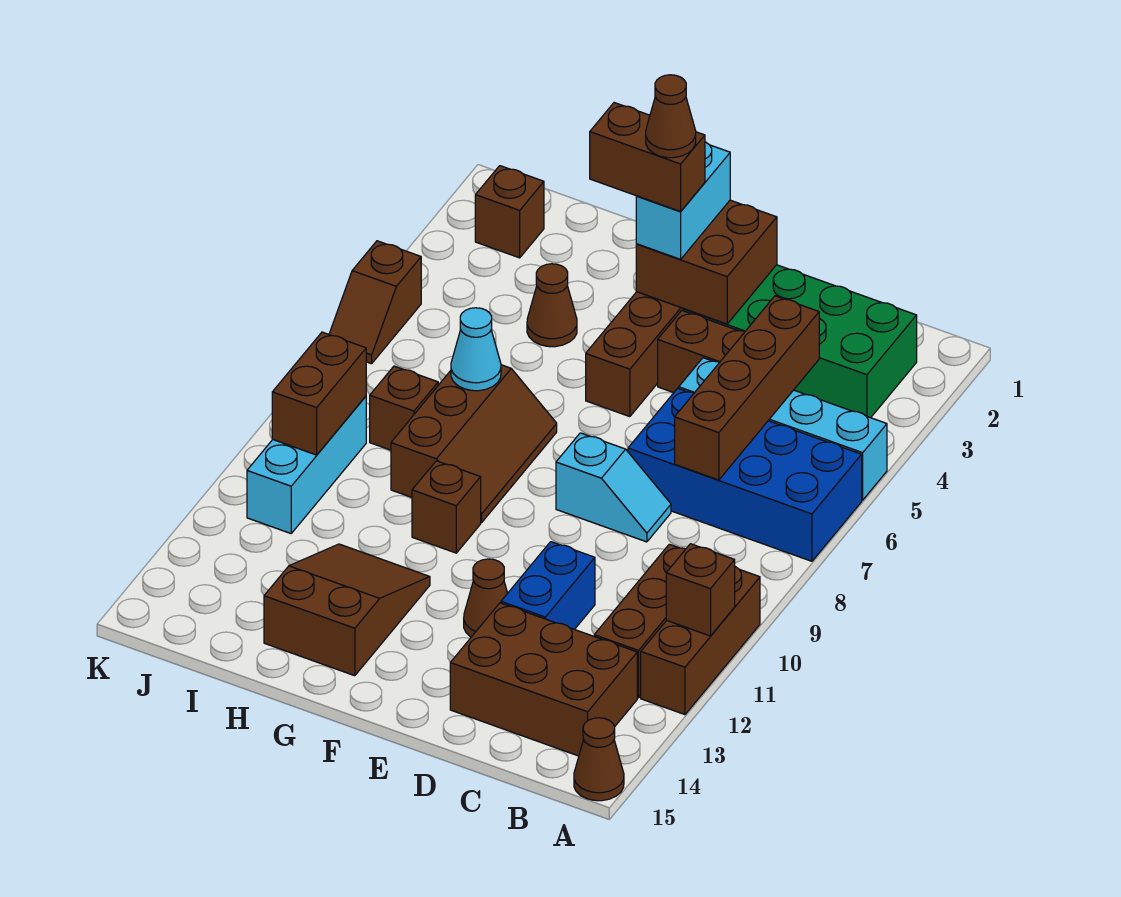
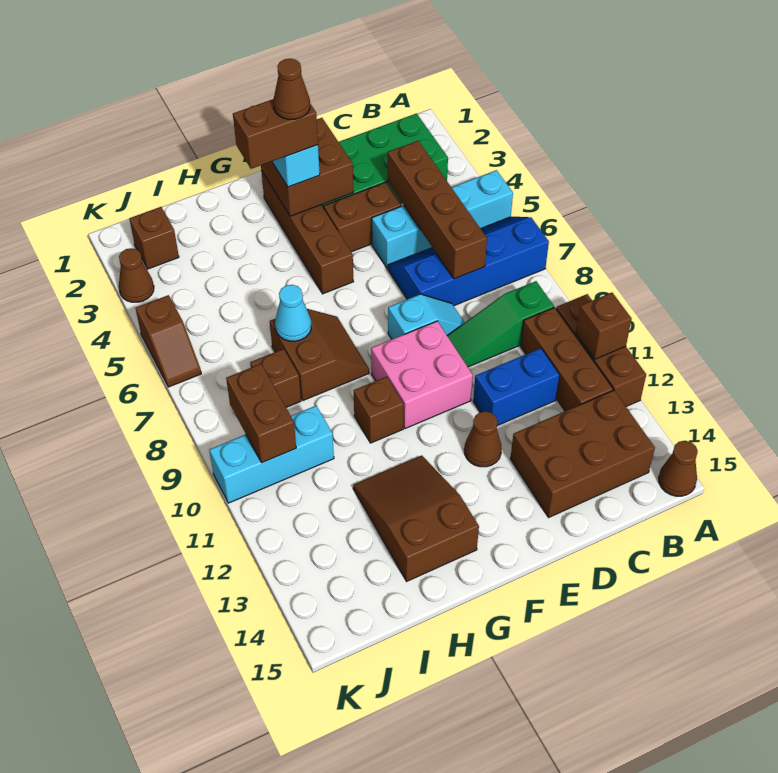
blue brick A6:D7 level 1 -> blue slope A6:D7 level 1 top 7
none -> green slope B9:D9 level 1 top B
blue brick D11:D12 level 1 -> blue brick C11:D11 level 1
none -> pink brick E9:F10 level 1
brown slope G7:H9 level 1 top H -> brown slope G7:H8 level 1 top H
brown cone H4 level 1 -> brown cone K3 level 1
cyan brick J9:J11 level 1 -> cyan brick I10:K10 level 1

